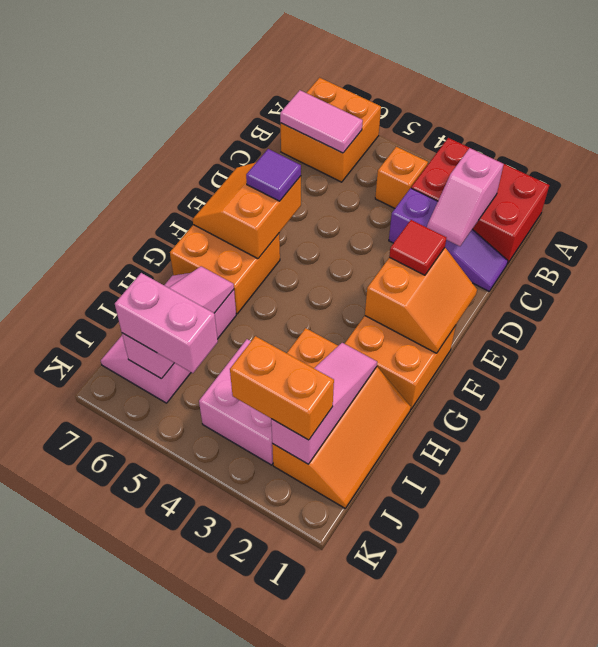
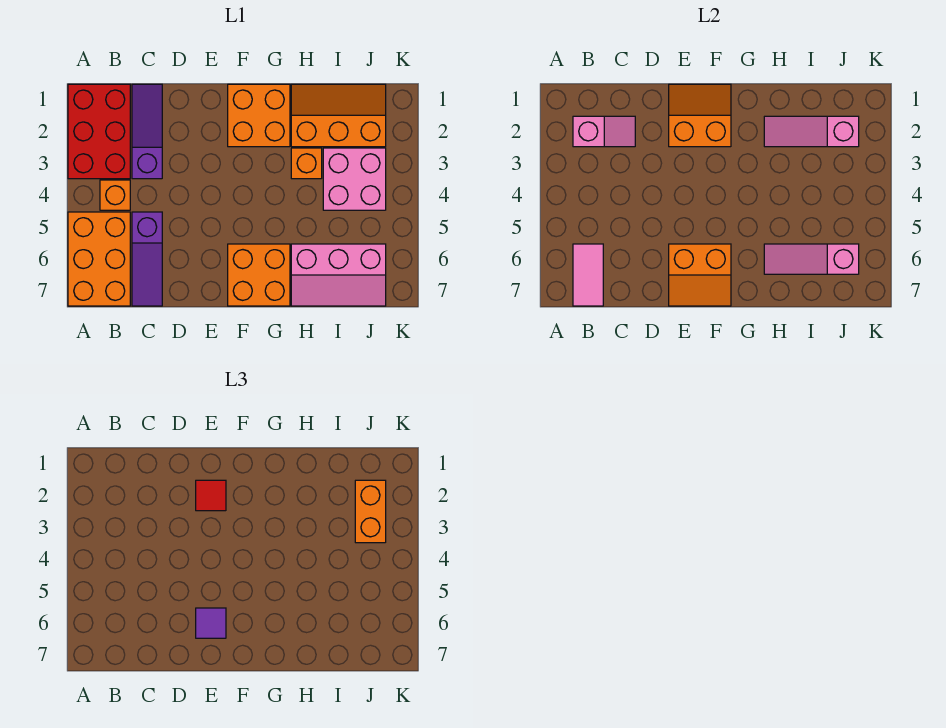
orange brick A6:B7 level 1 -> orange brick A5:B7 level 1
none -> purple slope C5:C7 level 1 top 5
pink brick J5:J6 level 3 -> none

